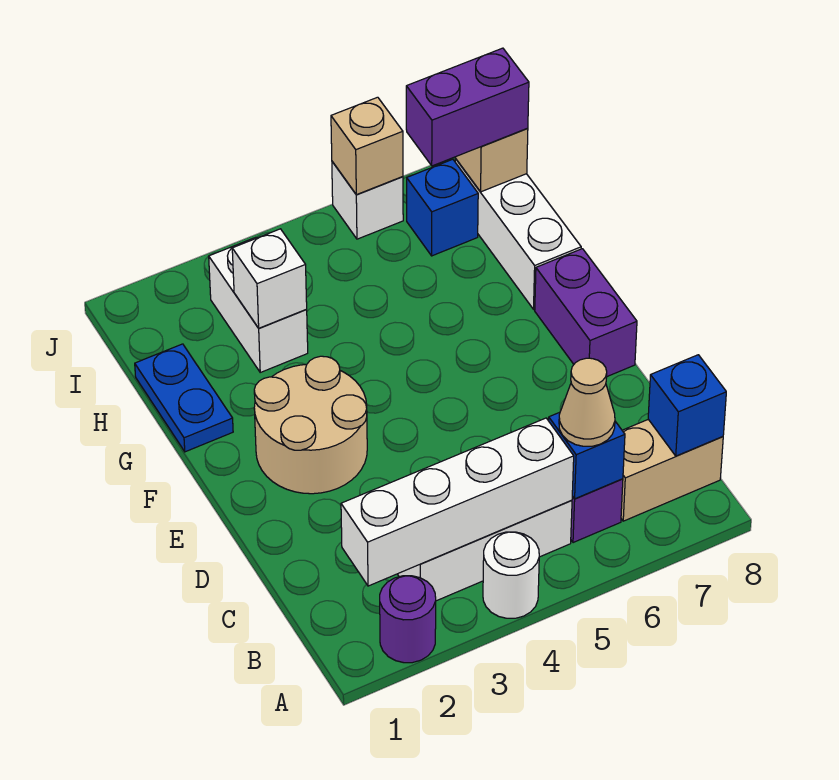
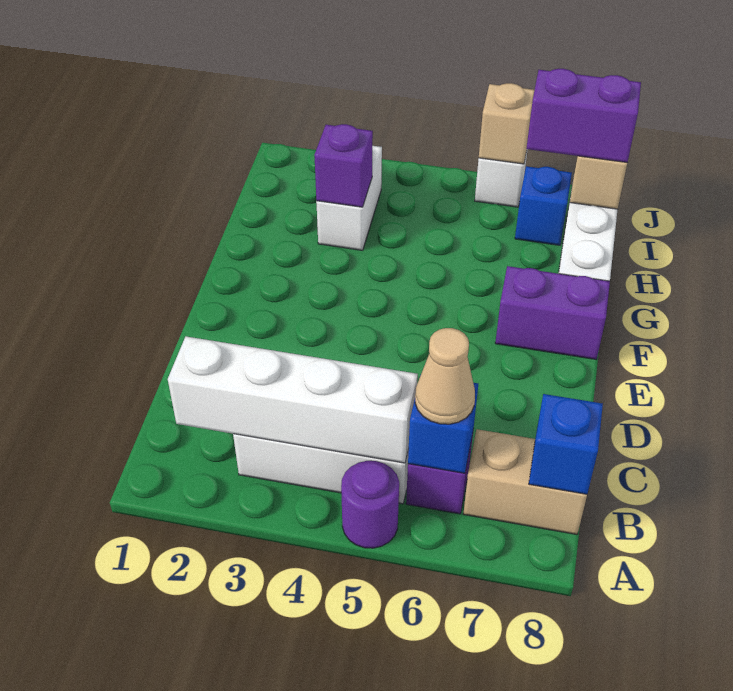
purple round brick A2 level 1 -> purple round brick A5 level 1
white round brick A4 level 1 -> none
tan round brick E2:F3 level 1 -> none
purple brick E8:F8 level 1 -> purple brick F7:F8 level 1
blue plate G1:H1 level 1 -> none
white brick H3 level 2 -> purple brick H3 level 2

